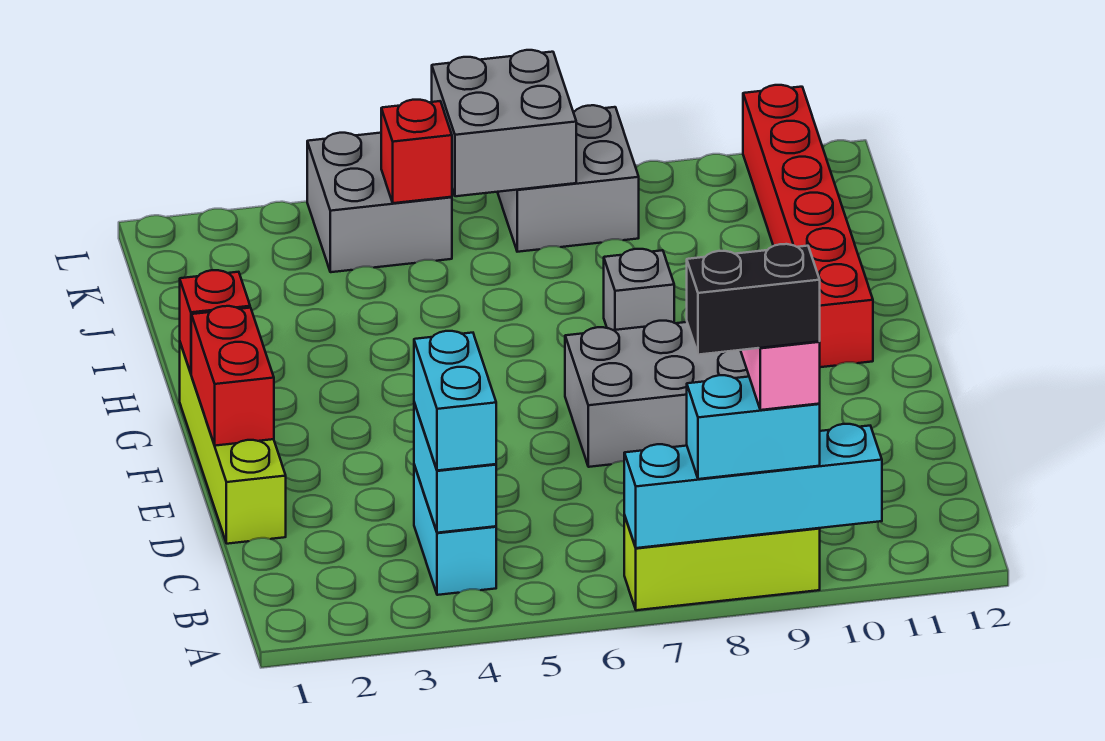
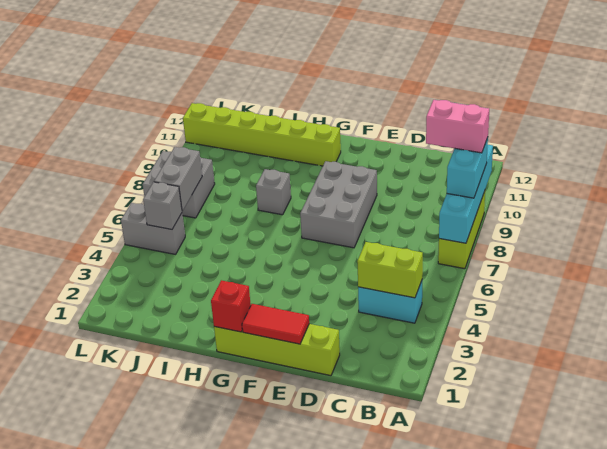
black brick A8:A9 level 5 -> none
cyan brick B4:C4 level 2 -> lime brick B4:C4 level 2
cyan brick B4:C4 level 3 -> none
red brick E1:F1 level 2 -> red tile E1:F1 level 2
red brick G11:L11 level 1 -> lime brick G11:L11 level 1
grey brick K4:L5 level 1 -> grey brick K5:L5 level 1
red brick K5 level 2 -> grey brick K5 level 2
grey brick K6:L7 level 2 -> grey brick K6:K7 level 2

